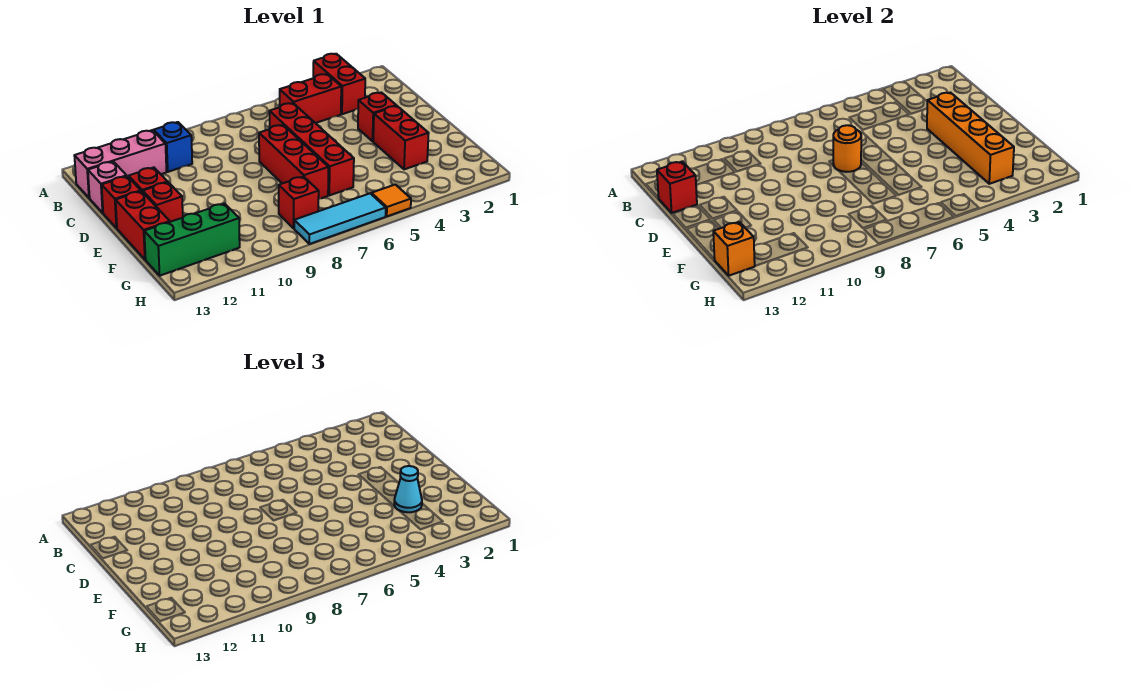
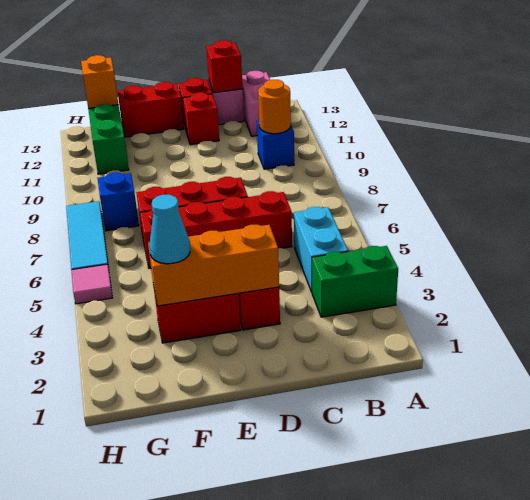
red brick A3:B3 level 1 -> green brick A3:B3 level 1
red brick B4:B5 level 1 -> cyan brick B4:B5 level 1
pink brick B11:B13 level 1 -> pink brick B12:B13 level 1
orange brick D3:G3 level 2 -> orange brick D3:F3 level 2
orange round brick D7 level 2 -> orange round brick B10 level 2
red brick E12 level 1 -> none
red brick G8 level 1 -> blue brick G8 level 1
orange tile H5 level 1 -> pink tile H5 level 1

